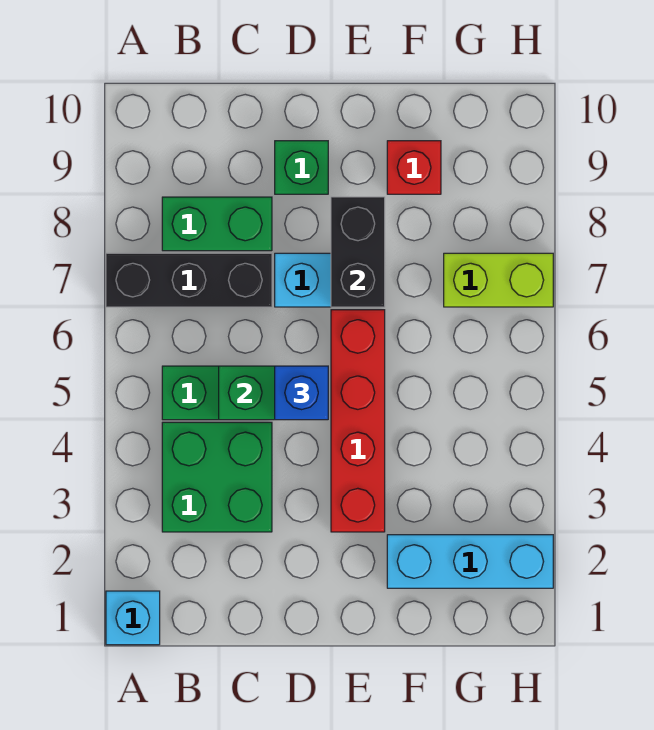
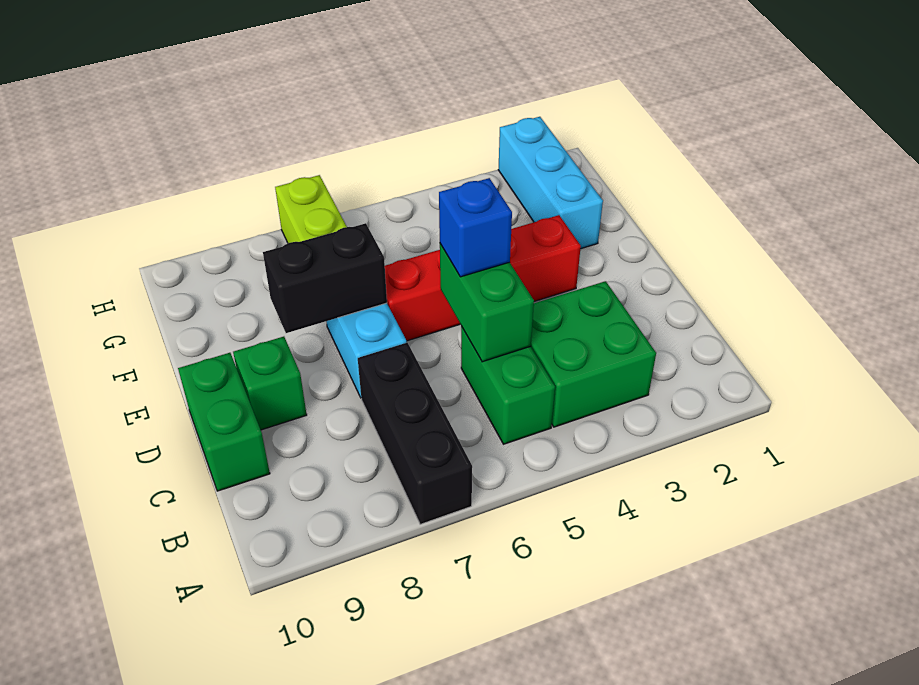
cyan brick A1 level 1 -> none
green brick B8:C8 level 1 -> green brick C10:D10 level 1
red brick F9 level 1 -> none

